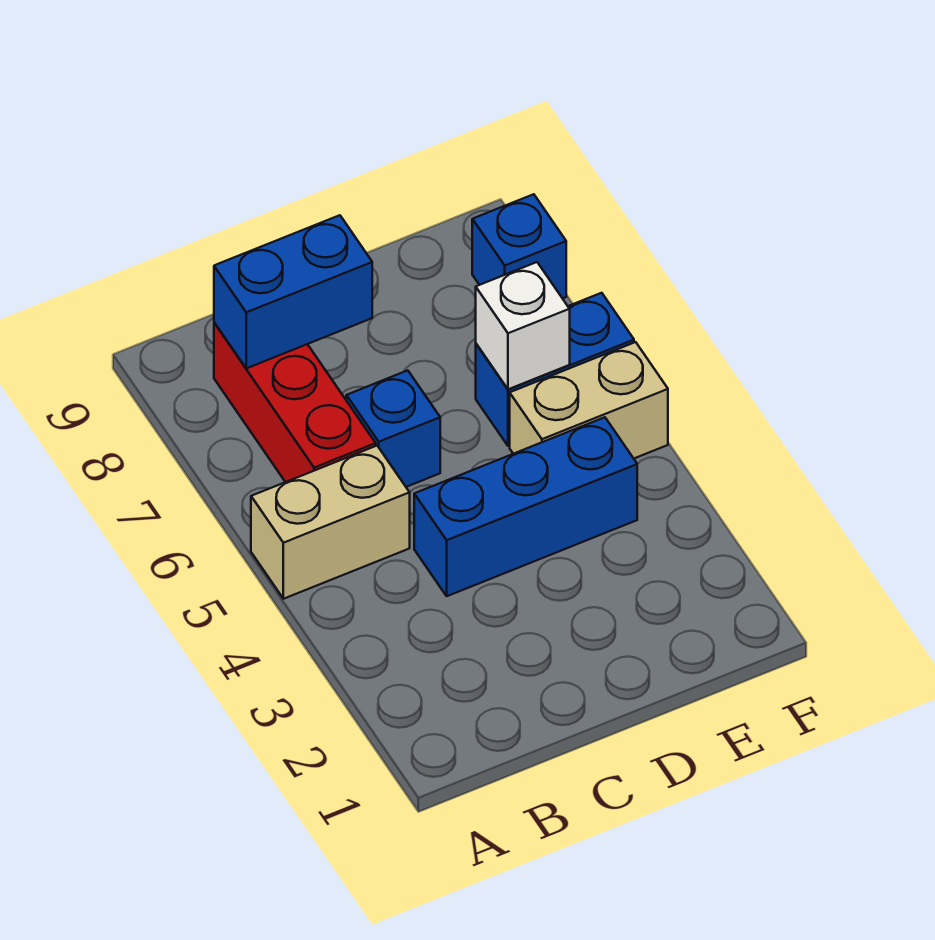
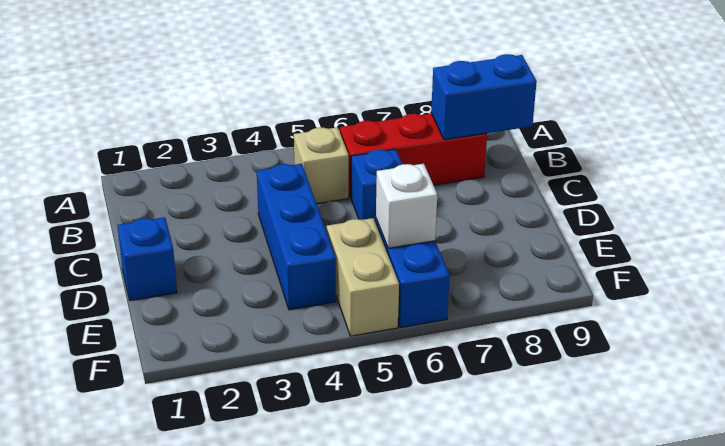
tan brick A5:B5 level 1 -> tan brick B5 level 1
blue brick B8:C8 level 2 -> blue brick B8:B9 level 2
blue brick F8 level 1 -> blue brick D1 level 1

